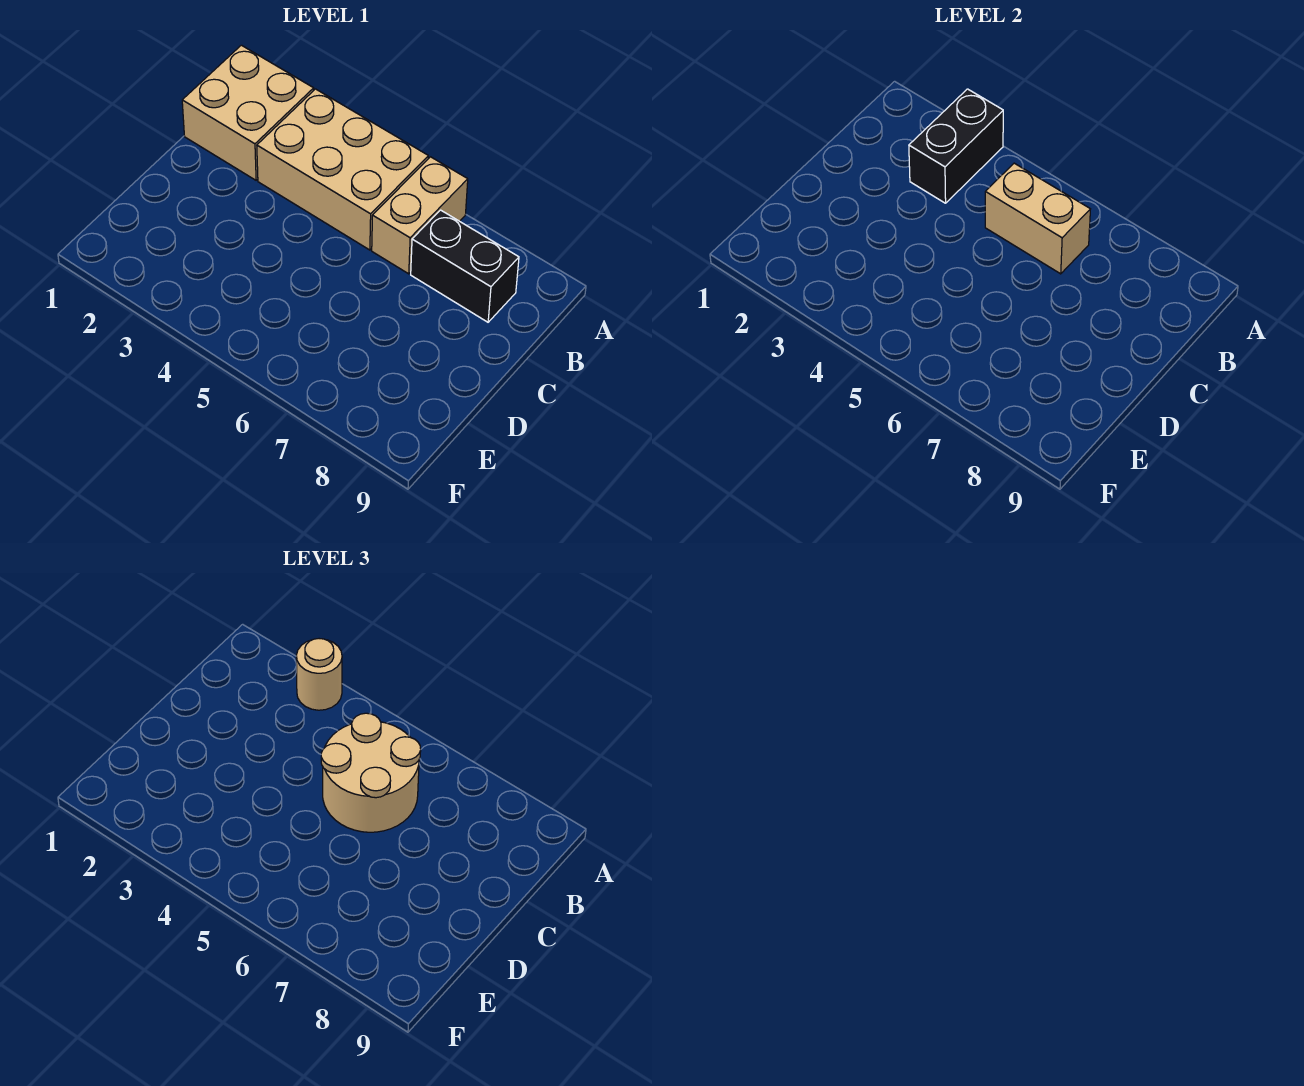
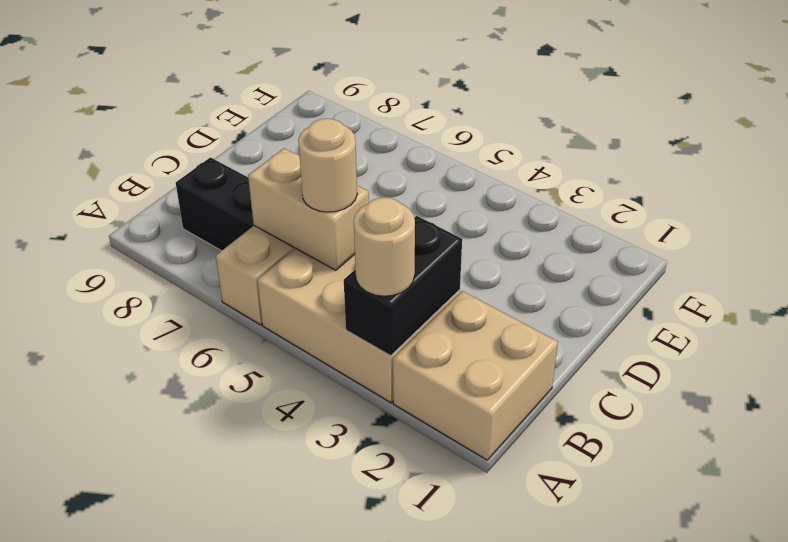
tan round brick B5:C6 level 3 -> tan round brick B5 level 3

